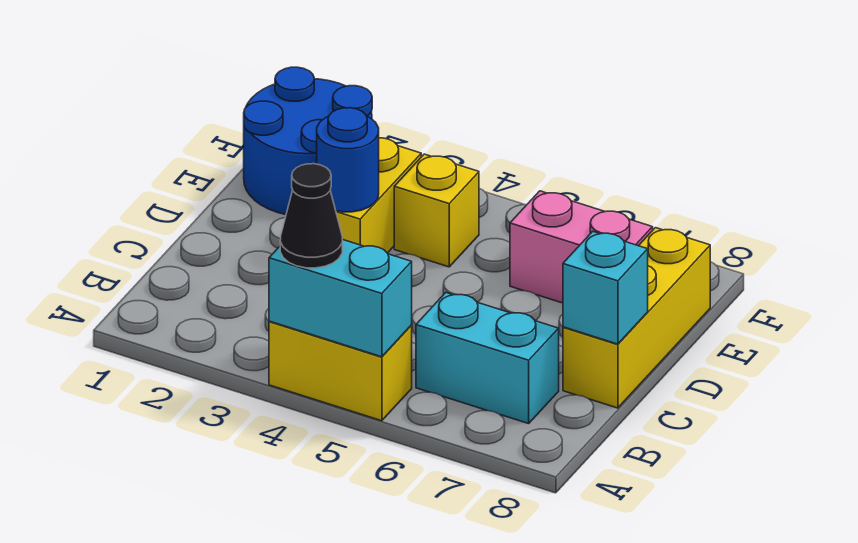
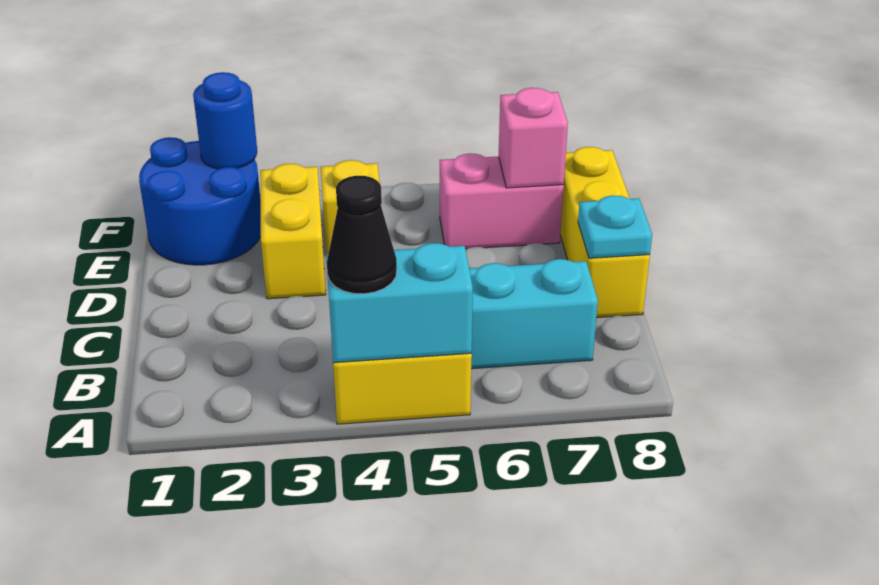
cyan brick C8 level 2 -> cyan plate C8 level 2
blue round brick D3 level 2 -> blue round brick F2 level 2
none -> pink brick E7 level 2

